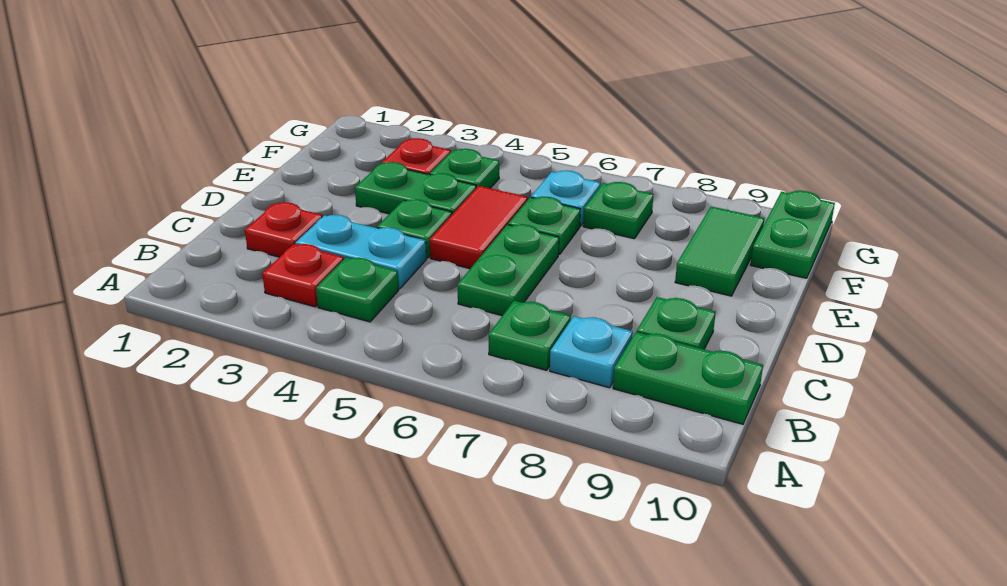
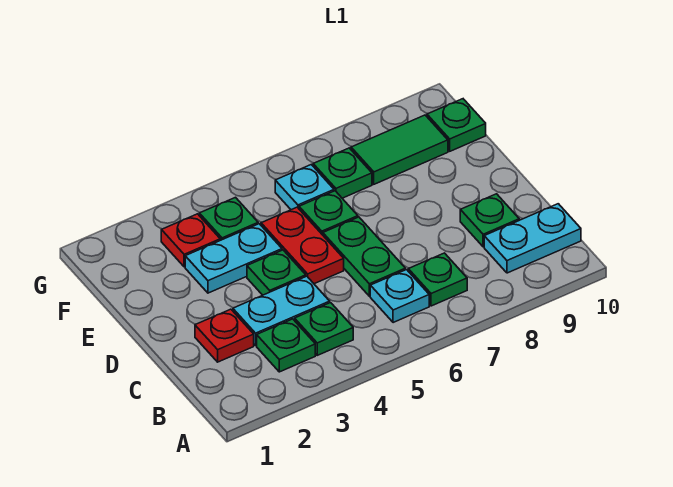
red plate B3 level 1 -> green plate B3 level 1
cyan plate B8 level 1 -> cyan plate B6 level 1
green plate B9:B10 level 1 -> cyan plate B9:B10 level 1
red tile D5:E5 level 1 -> red plate D5:E5 level 1
green plate E3:E4 level 1 -> cyan plate E3:E4 level 1
green tile E9:F9 level 1 -> green tile F8:F9 level 1
green plate F10:G10 level 1 -> green plate F10 level 1

